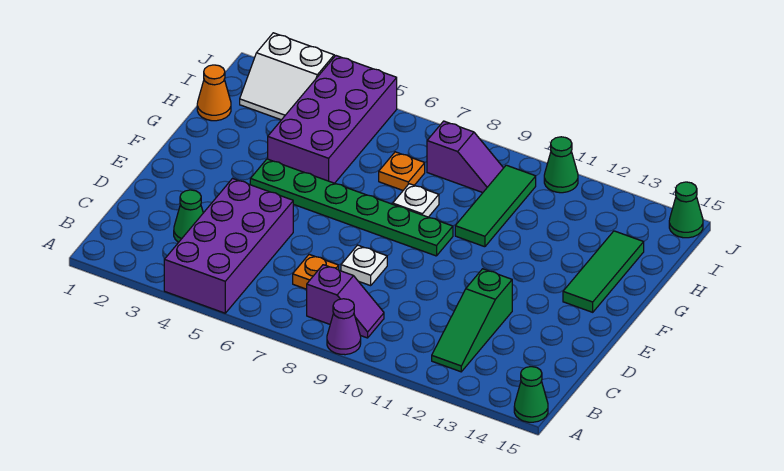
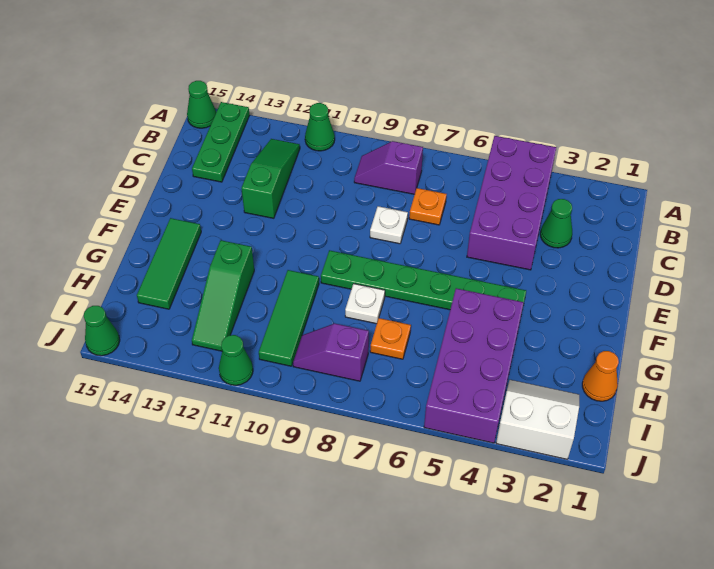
purple cone A9 level 1 -> none
none -> green cone A11 level 1
none -> green plate A14:C14 level 1
none -> green slope G12:I12 level 1 top G

